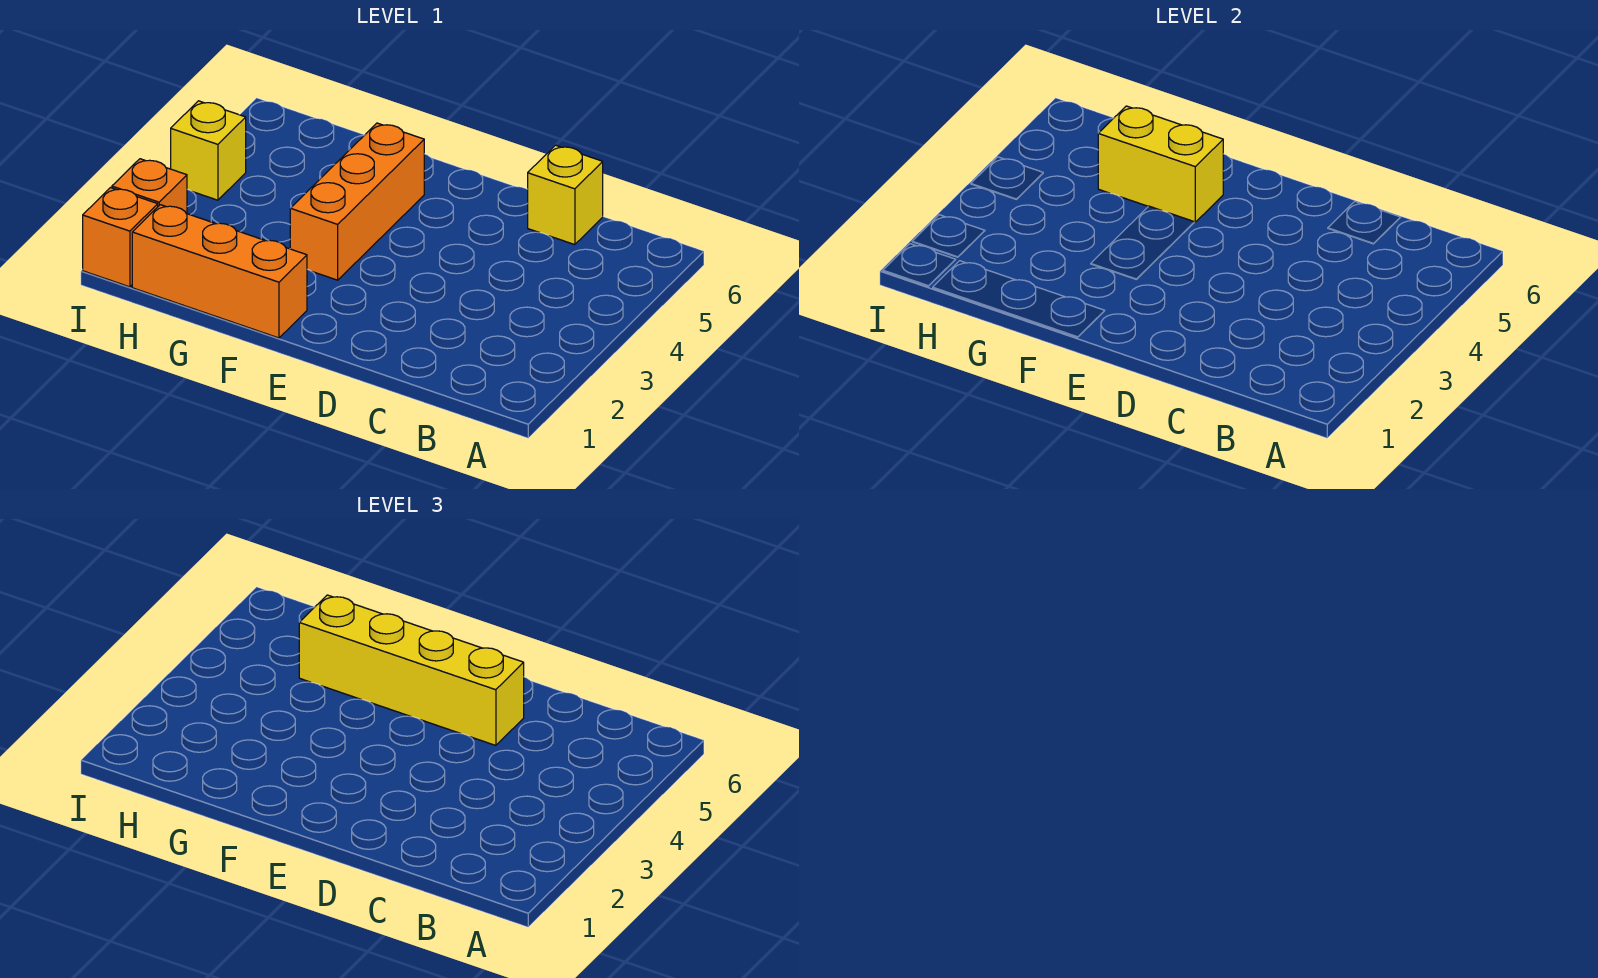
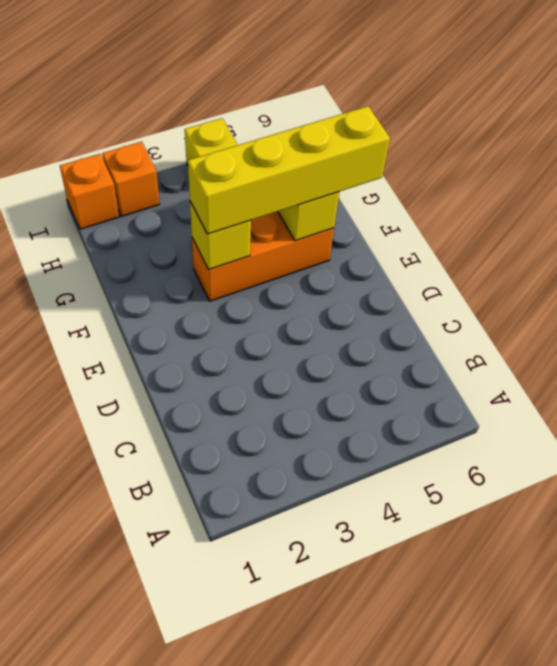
yellow brick C6 level 1 -> yellow brick F3 level 2
yellow brick D5:G5 level 3 -> yellow brick F3:F6 level 3
orange brick F1:H1 level 1 -> none

